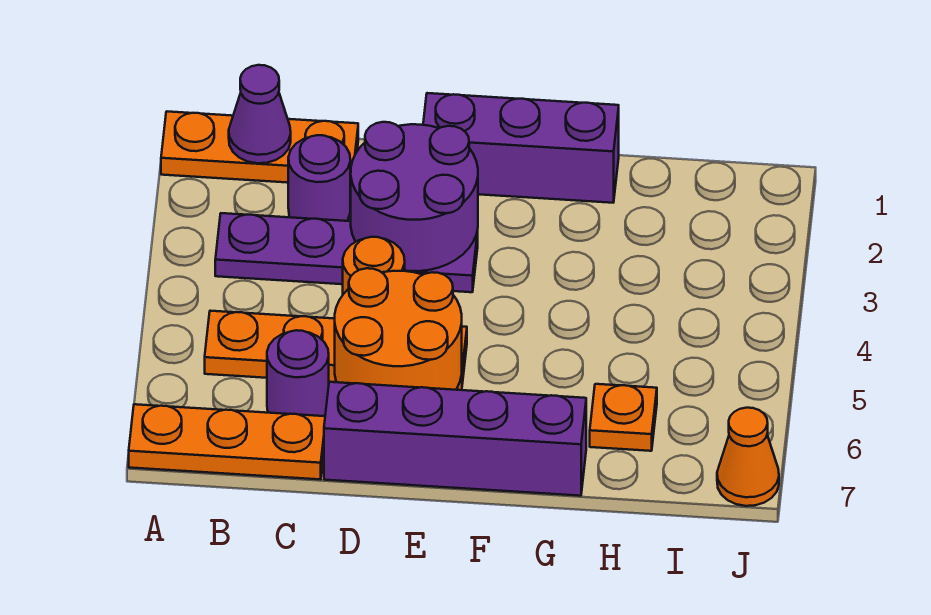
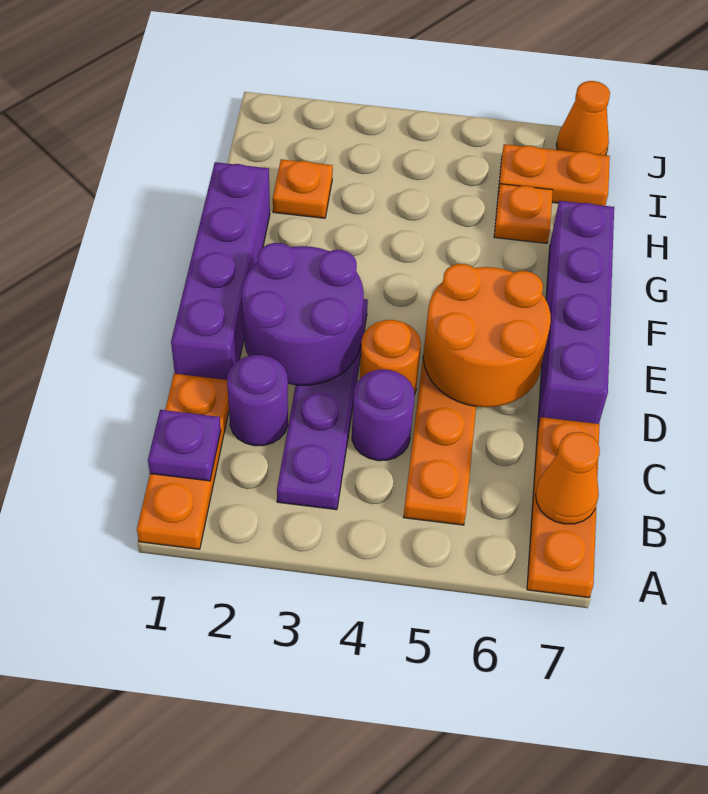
purple cone B1 level 2 -> purple plate B1 level 2
none -> orange cone B7 level 2
purple round brick C6 level 1 -> purple round brick C4 level 1
purple brick E1:G1 level 1 -> purple brick D1:G1 level 1
none -> orange plate H2 level 1
none -> orange plate I6:I7 level 1

